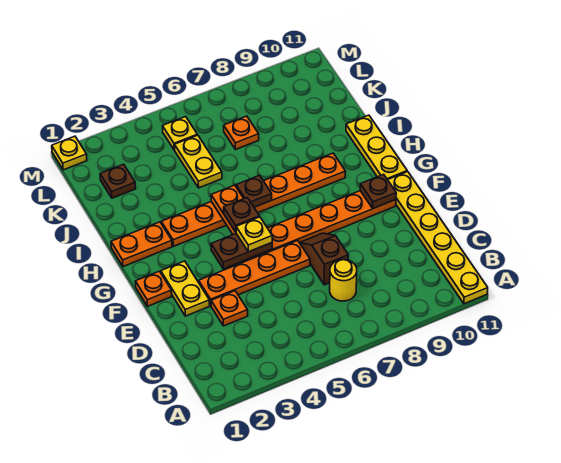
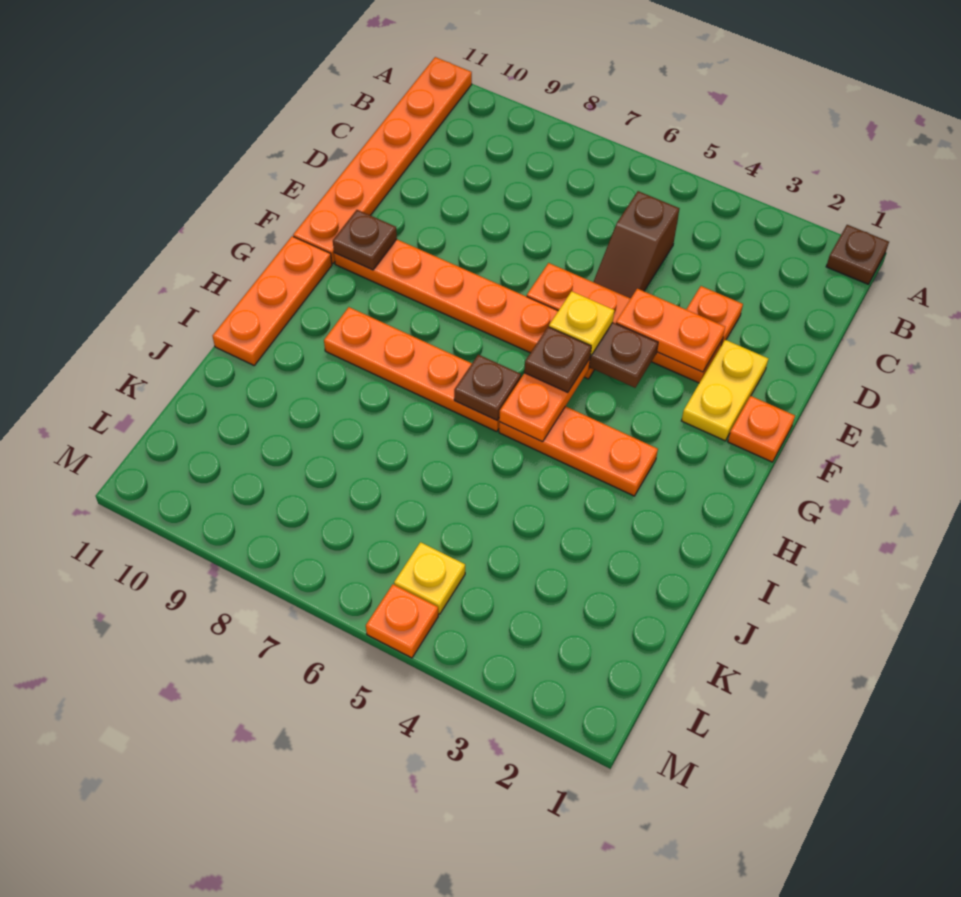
yellow plate A11:F11 level 1 -> orange plate A11:F11 level 1
yellow round brick C7 level 1 -> none
brown slope D7:E7 level 1 top D -> brown slope C5:D5 level 1 top C
yellow plate G11:I11 level 1 -> orange plate G11:I11 level 1
orange plate H1:H2 level 1 -> orange plate E3:E4 level 2
yellow plate J5:K5 level 1 -> none
brown plate K2 level 1 -> brown plate A1 level 1
orange plate K7 level 1 -> orange plate M5 level 1
yellow plate M1 level 1 -> none

